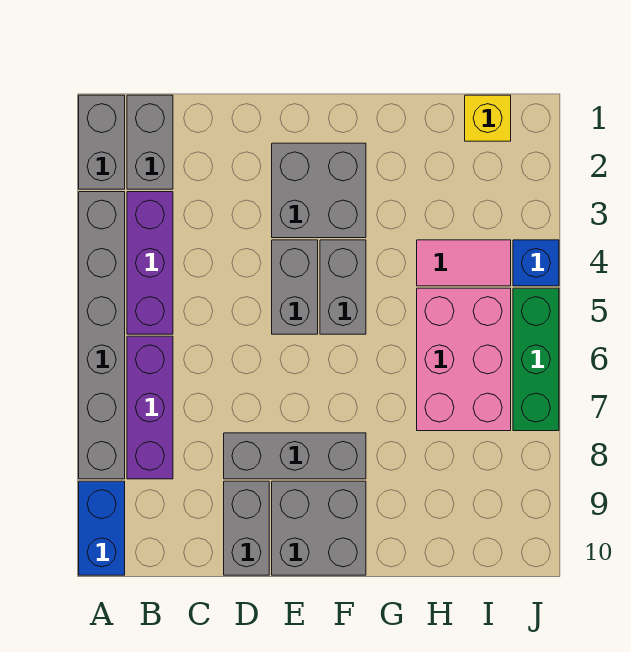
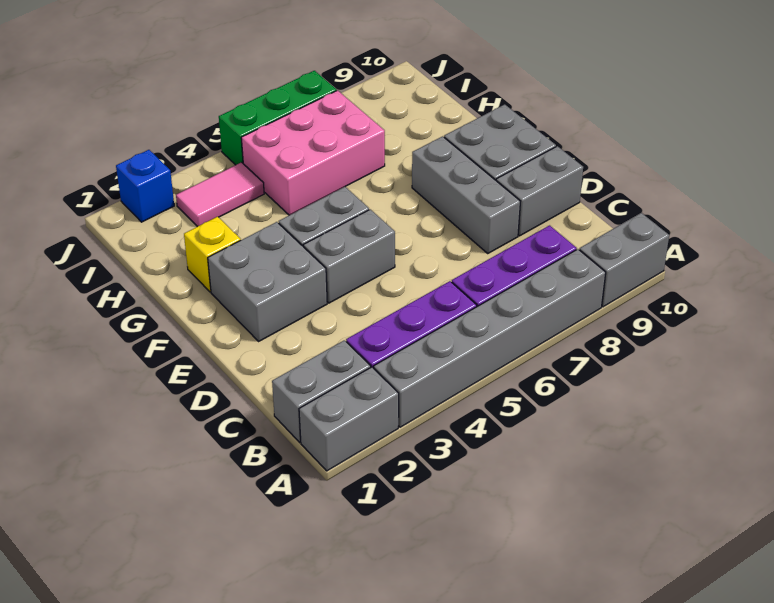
blue brick A9:A10 level 1 -> grey brick A9:A10 level 1
pink tile H4:I4 level 1 -> pink tile I3:I4 level 1
yellow brick I1 level 1 -> yellow brick G2 level 1
blue brick J4 level 1 -> blue brick J2 level 1

